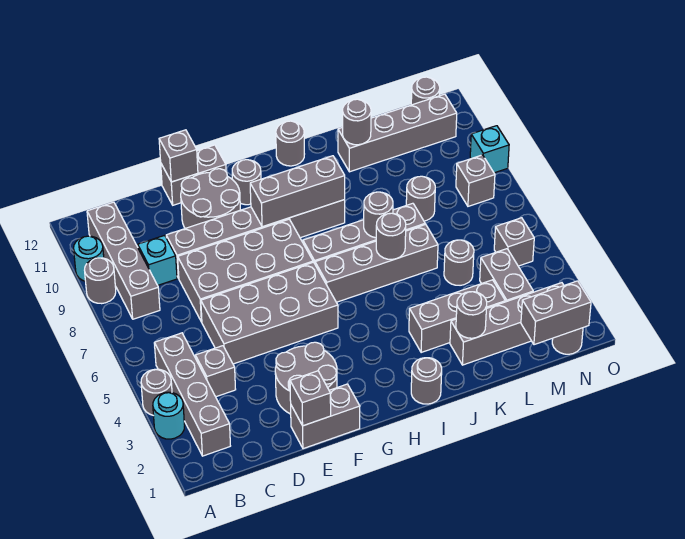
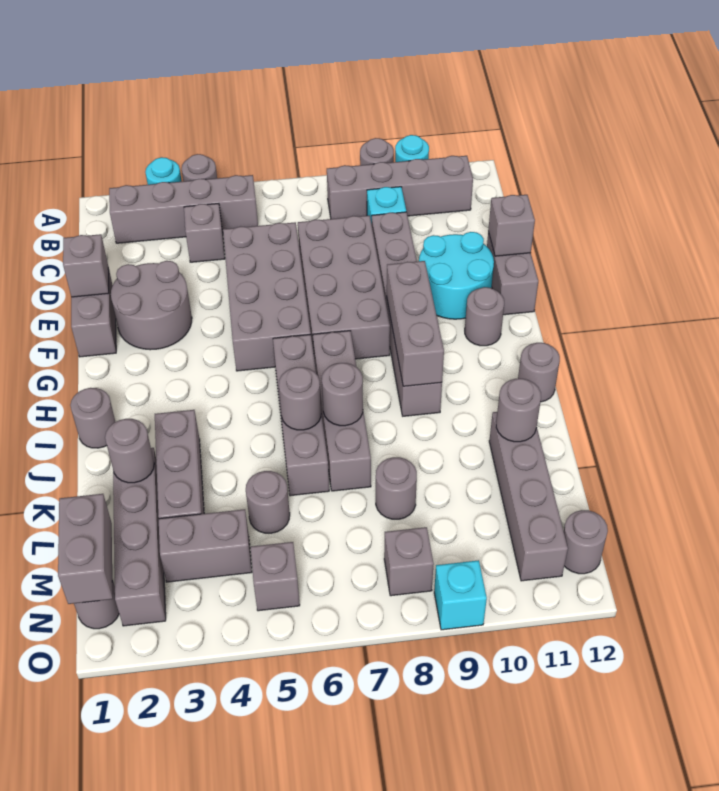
grey round brick E10:F11 level 1 -> cyan round brick E10:F11 level 1

